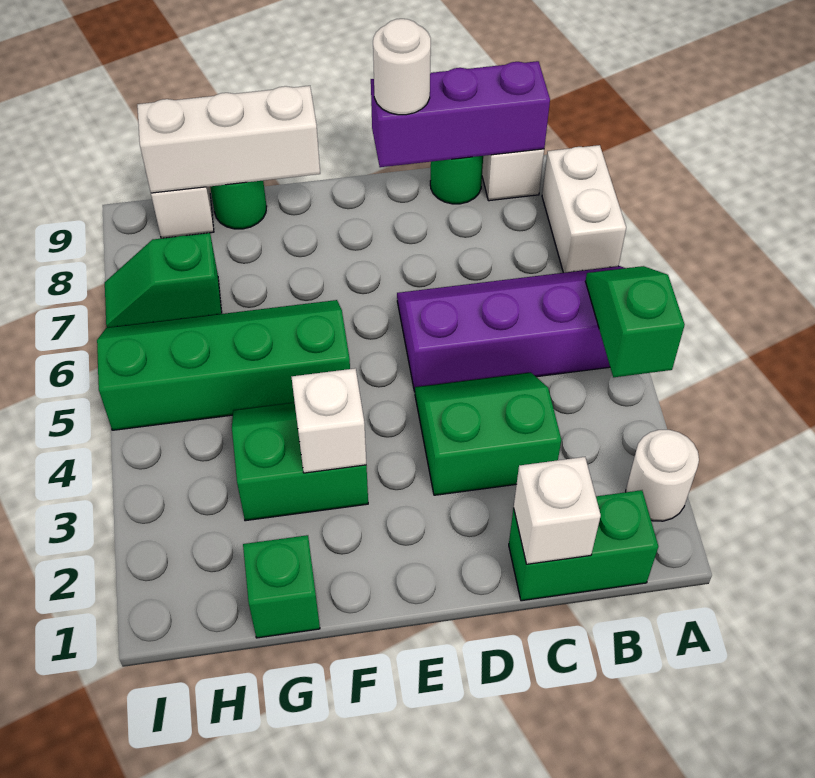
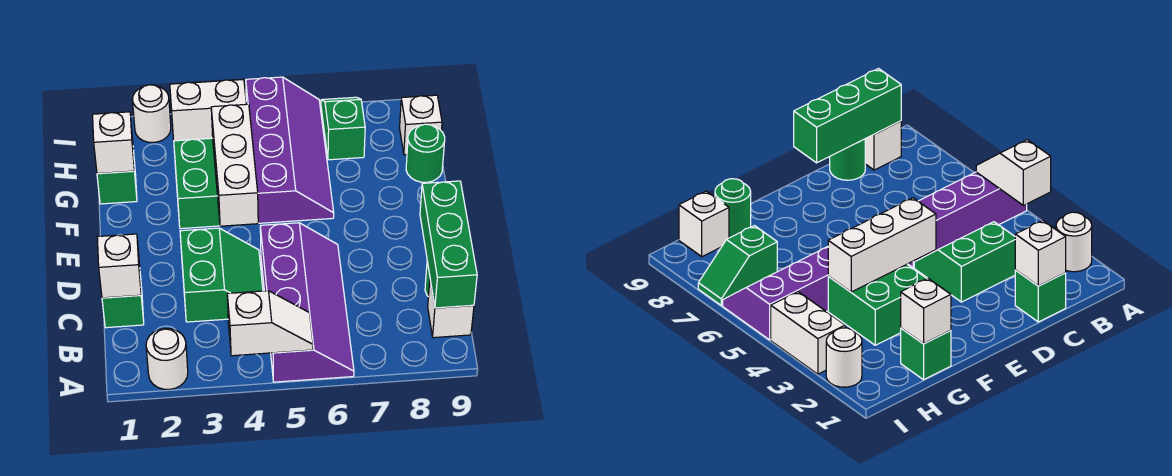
green slope A4:A5 level 2 top 4 -> white slope A4:A5 level 2 top 4
white brick A7:A8 level 1 -> white brick I3:I4 level 1
green brick B1:C1 level 1 -> green brick C1 level 1
purple brick B9:D9 level 2 -> green brick B9:D9 level 2
white round brick D9 level 3 -> white round brick I2 level 1
green slope F3:G4 level 1 top 3 -> green brick F3:G4 level 1
white brick F3 level 2 -> white brick G1 level 2
green slope F5:I6 level 1 top 5 -> purple slope F5:I6 level 1 top 5
white brick F9:H9 level 2 -> white brick E4:G4 level 2

